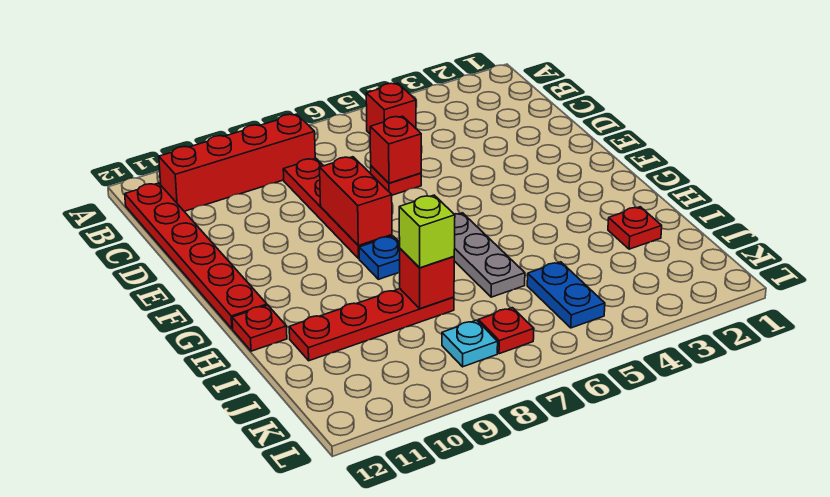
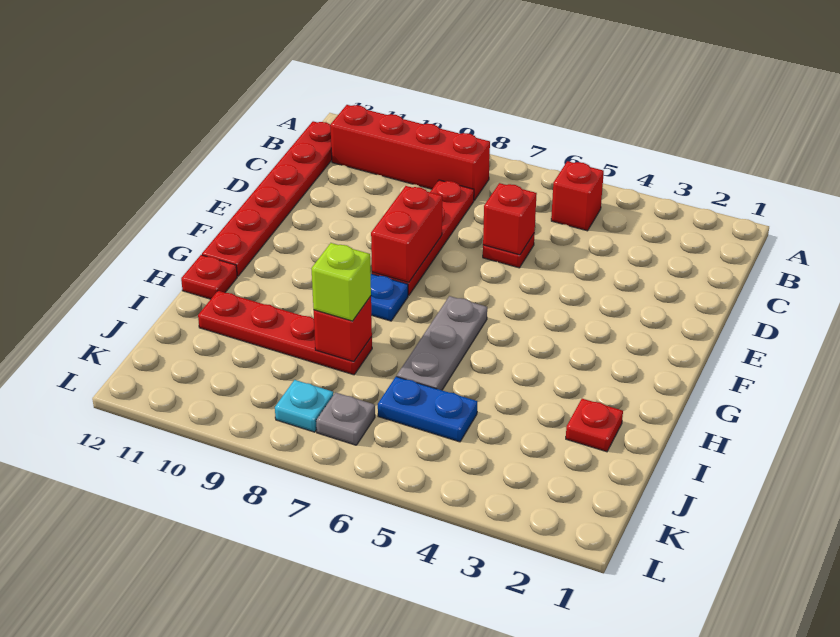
blue plate J5:K5 level 1 -> blue plate J5:J6 level 1
red plate K7 level 1 -> grey plate K7 level 1

